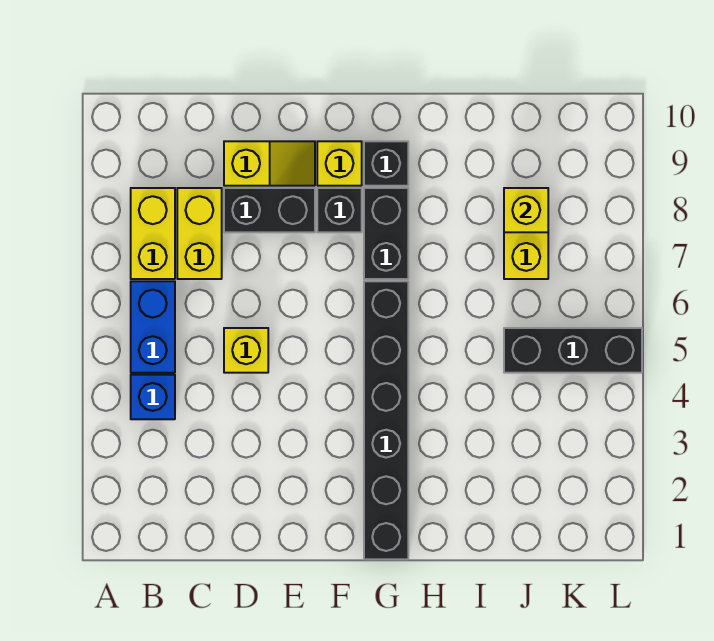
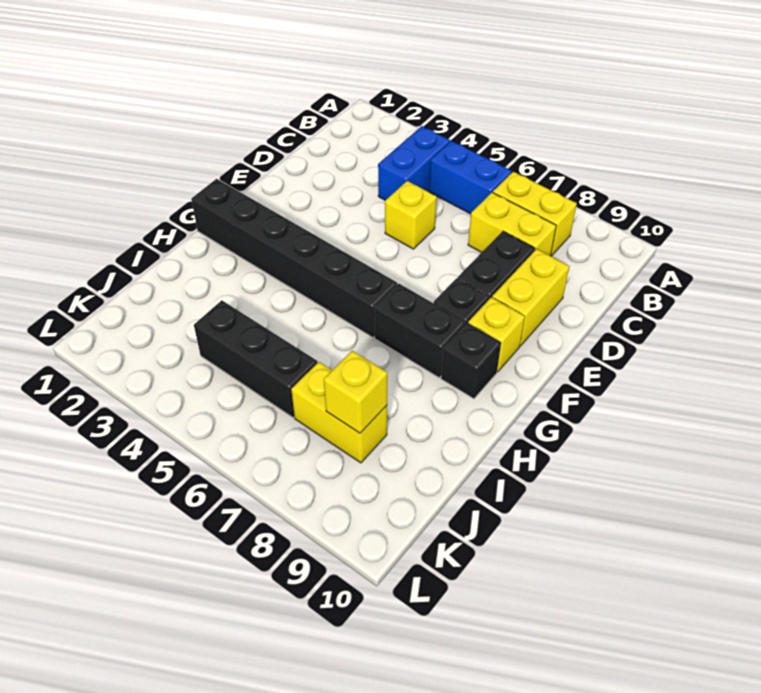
blue brick B4 level 1 -> blue brick B4:C4 level 1
yellow slope D9:E9 level 1 top D -> yellow brick D9:E9 level 1
black brick J5:L5 level 1 -> black brick J4:J6 level 1

